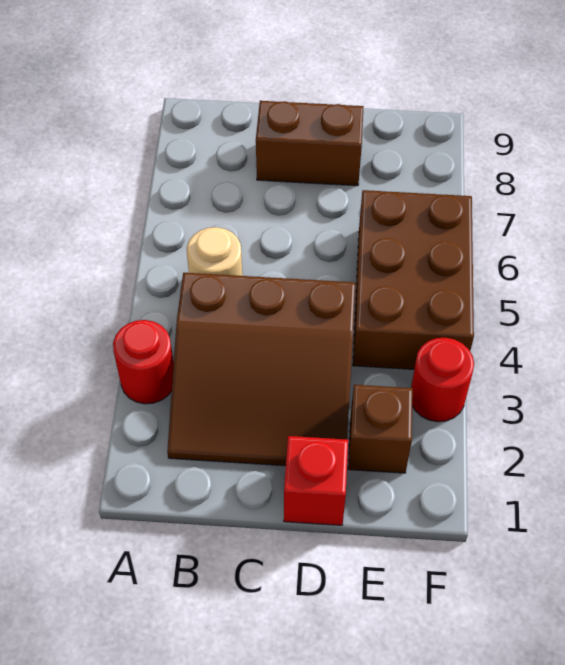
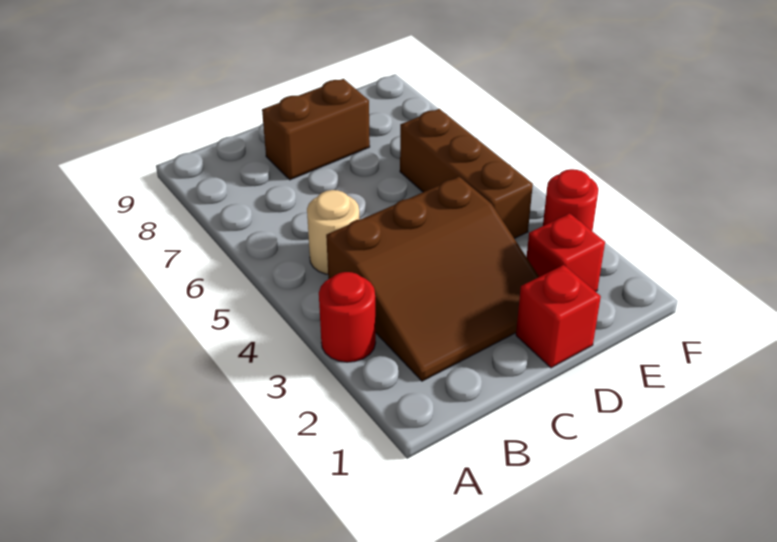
brown brick E2 level 1 -> red brick E2 level 1
brown brick E4:F6 level 1 -> brown brick E4:E6 level 1

